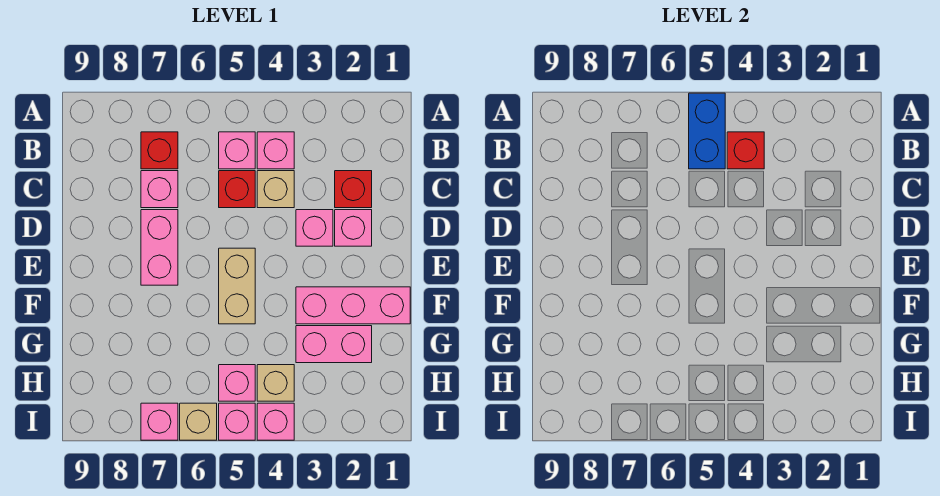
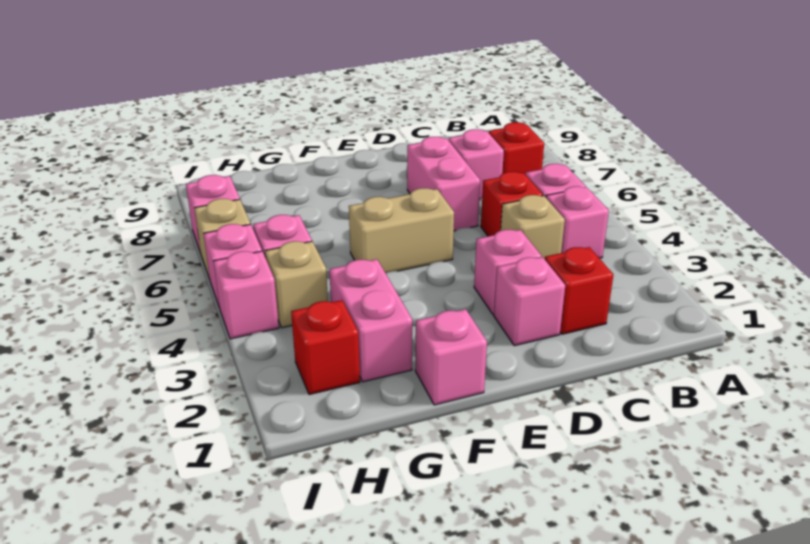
blue brick A5:B5 level 2 -> none
red brick B4 level 2 -> red brick H2 level 1
pink brick D7:E7 level 1 -> pink brick D6:D7 level 1
pink brick F1:F3 level 1 -> pink brick F1 level 1

